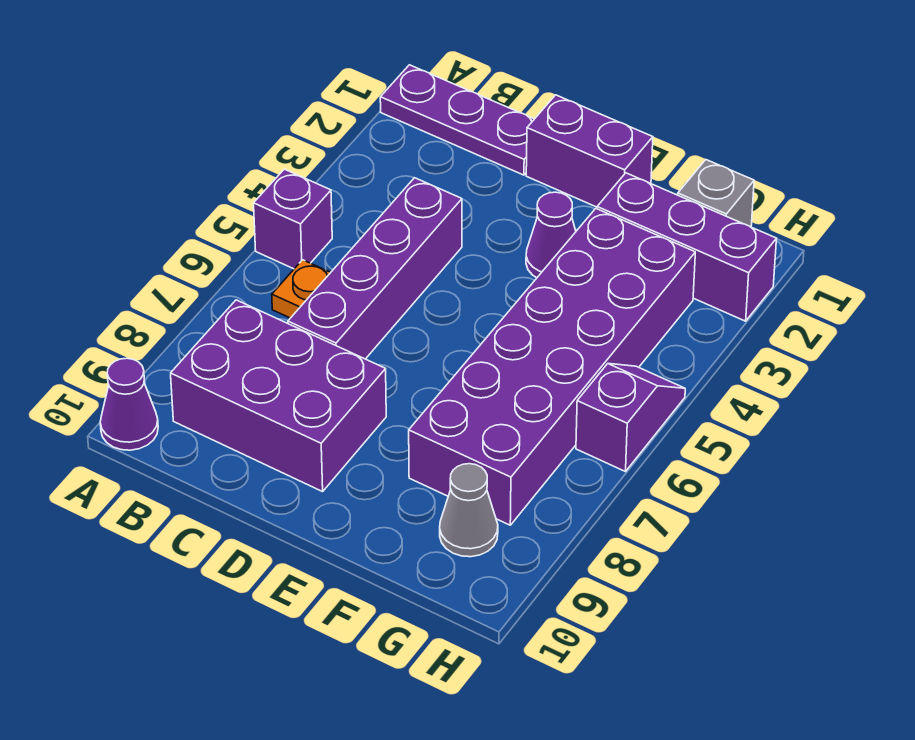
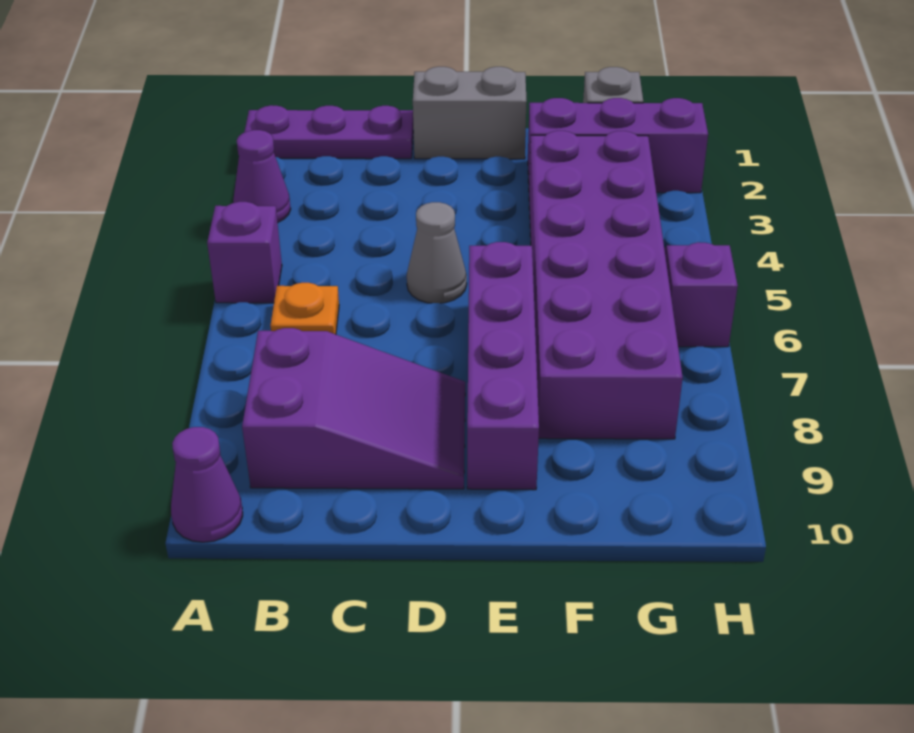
purple brick B8:D9 level 1 -> purple slope B8:D9 level 1 top B
purple brick C4:C7 level 1 -> purple brick E6:E9 level 1
purple brick D1:E1 level 1 -> grey brick D1:E1 level 1
purple cone E3 level 1 -> purple cone A3 level 1
grey cone G9 level 1 -> grey cone D5 level 1

